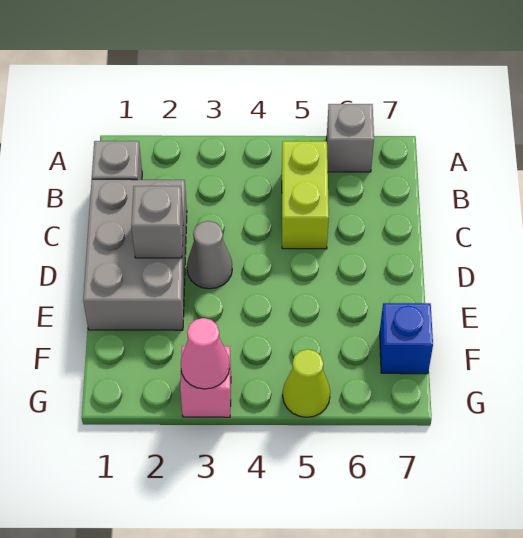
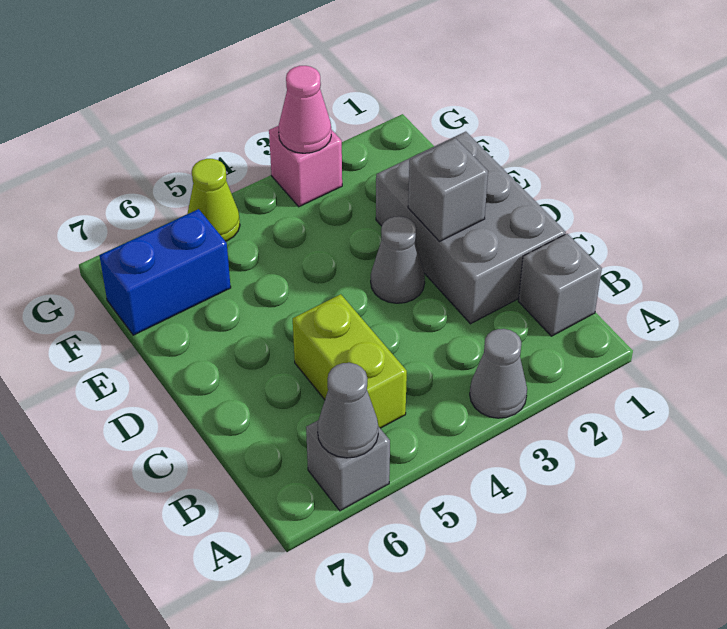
none -> grey cone A3 level 1
none -> grey cone A6 level 2
blue brick F7 level 1 -> blue brick F6:F7 level 1

